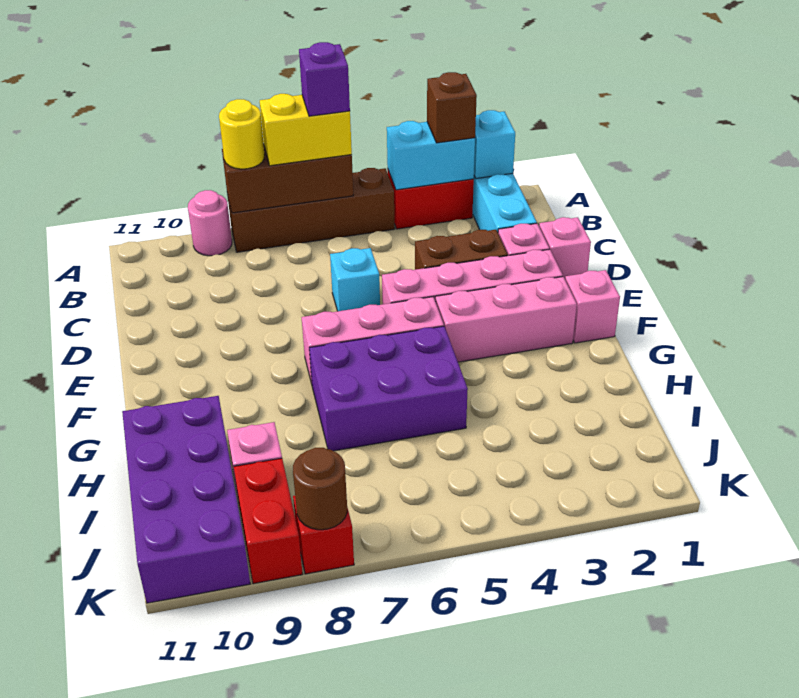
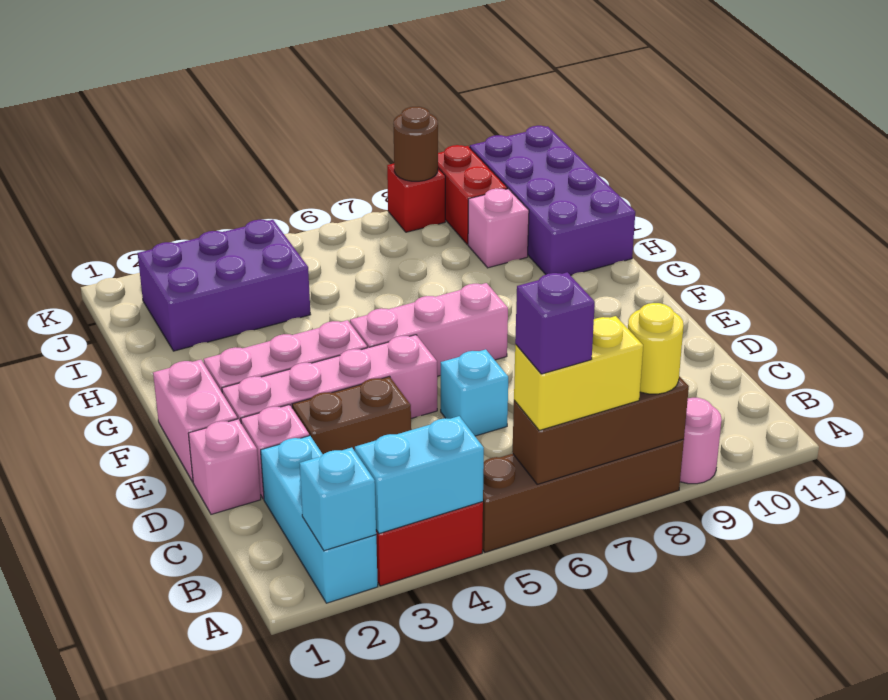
brown brick A3 level 3 -> none
pink brick F1 level 1 -> pink brick E1:F1 level 1
purple brick G5:H7 level 1 -> purple brick I2:J4 level 1

